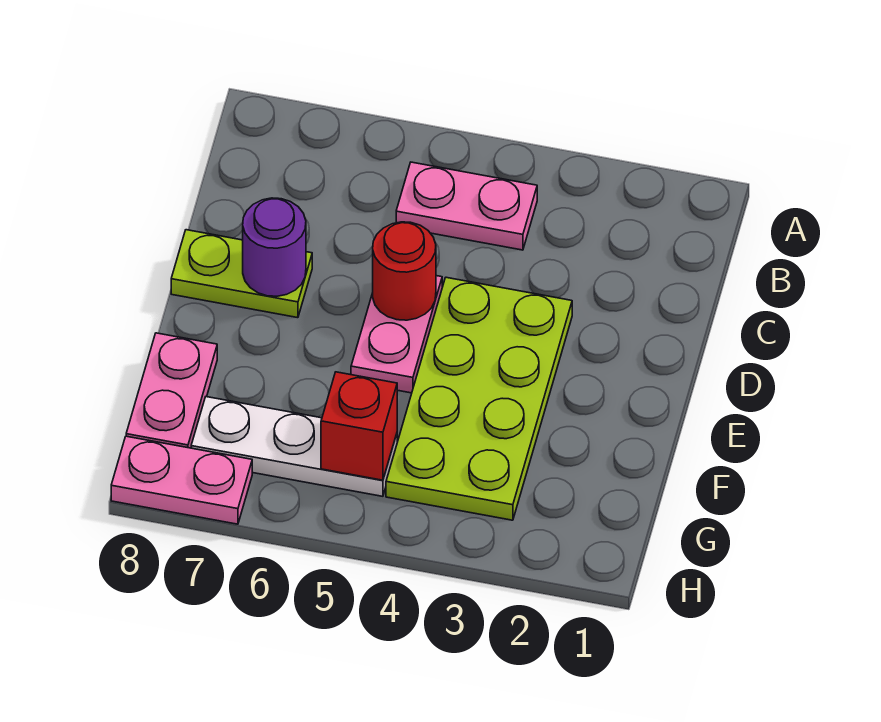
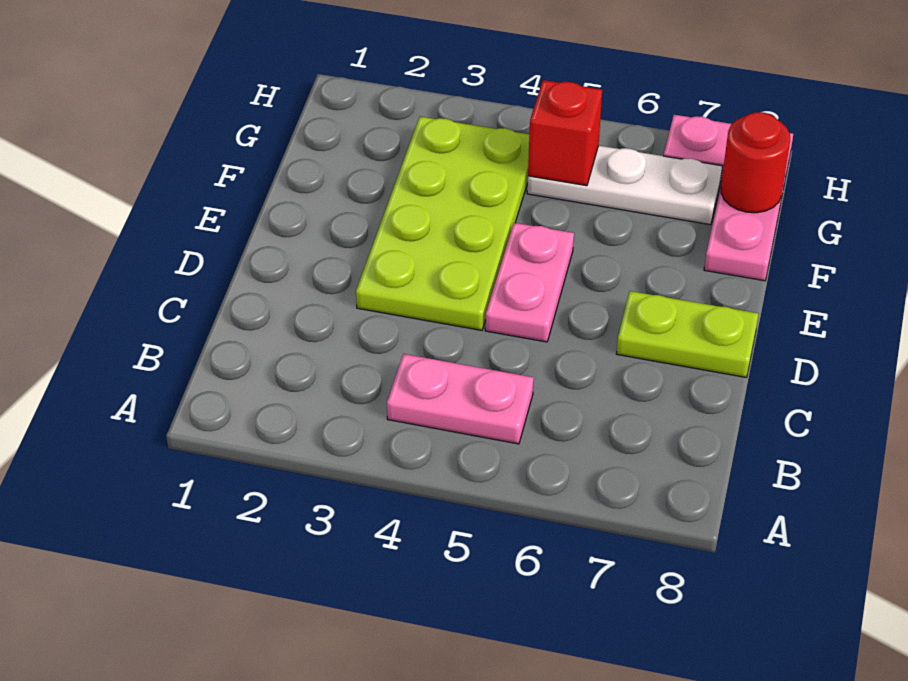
red round brick D5 level 2 -> red round brick G8 level 2
purple round brick D7 level 2 -> none

